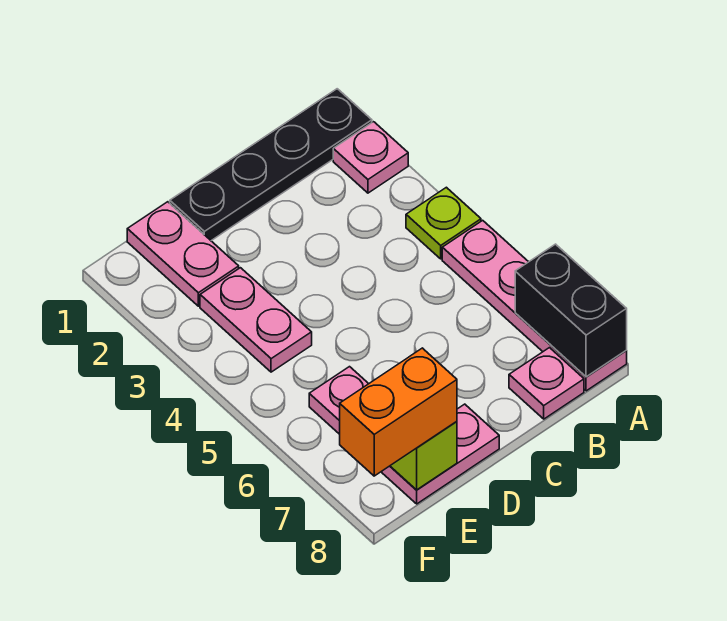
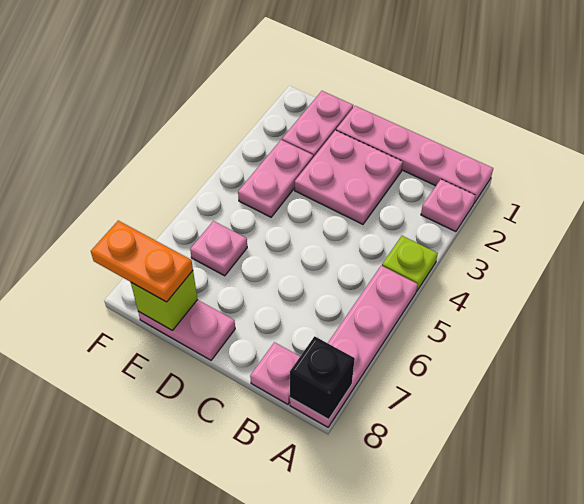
black plate A1:D1 level 1 -> pink plate A1:D1 level 1
black brick A7:A8 level 2 -> black brick A8 level 2
none -> pink plate C2:D3 level 1
orange brick E8:F8 level 3 -> orange plate E8:F8 level 3

